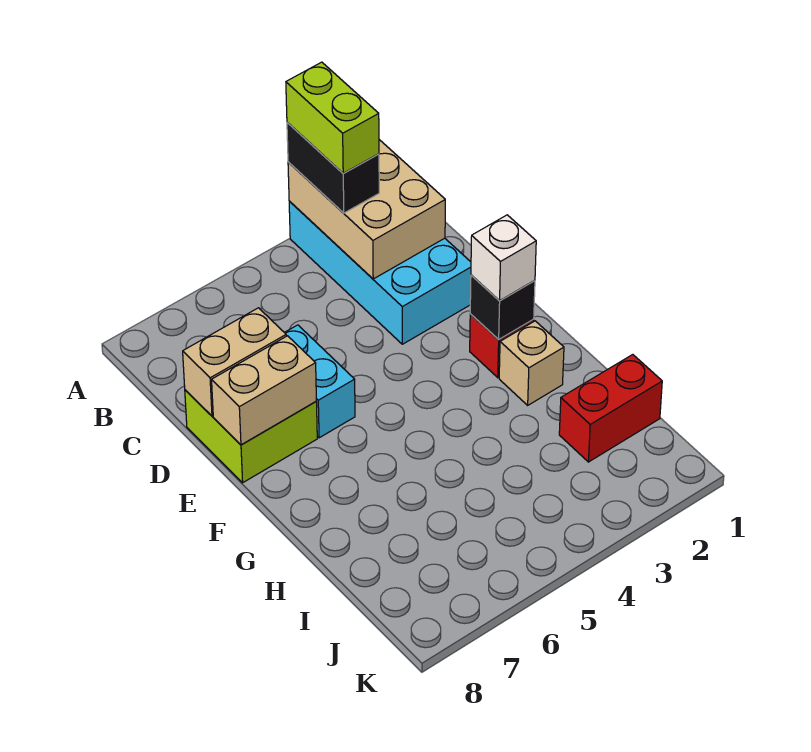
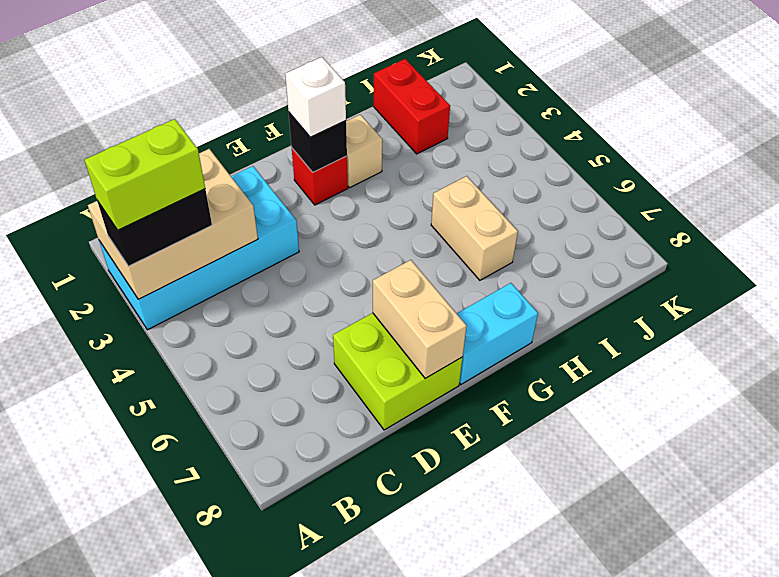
cyan brick D6:E6 level 1 -> cyan brick F8:G8 level 1
tan brick D7:D8 level 2 -> tan brick H5:H6 level 1

